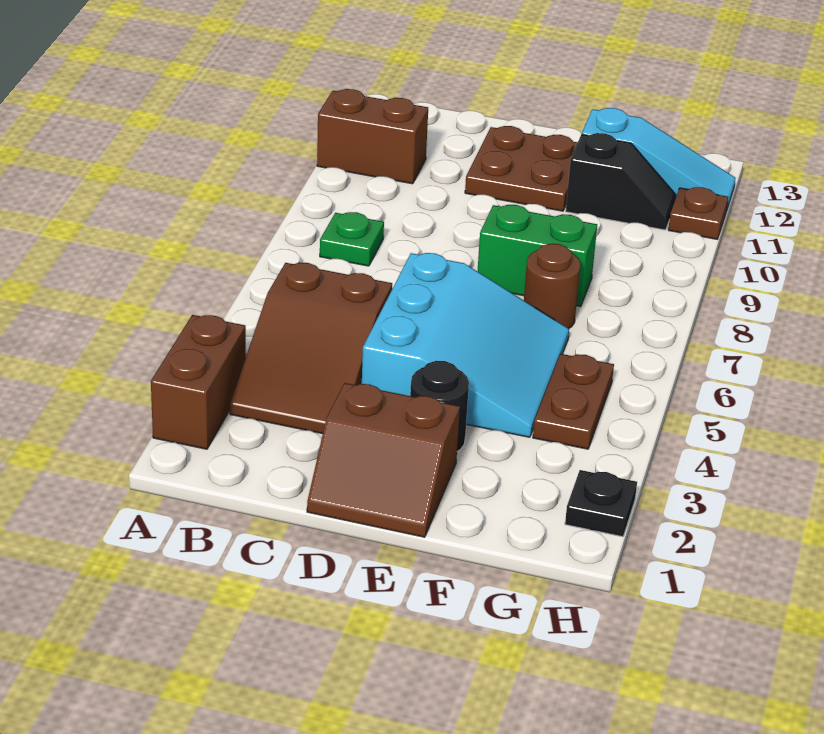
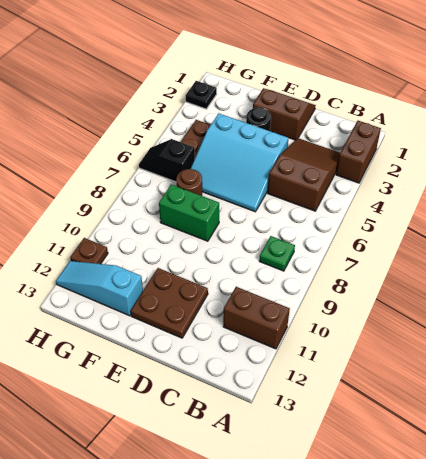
cyan slope D4:F6 level 1 top D -> cyan slope D4:F6 level 1 top 4
black slope F11:G11 level 1 top F -> black slope G6:H6 level 1 top G

